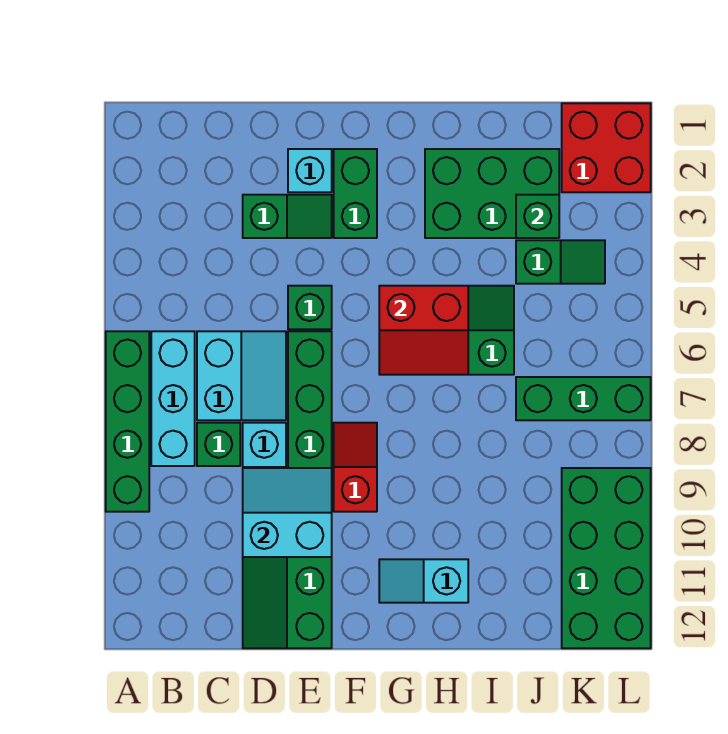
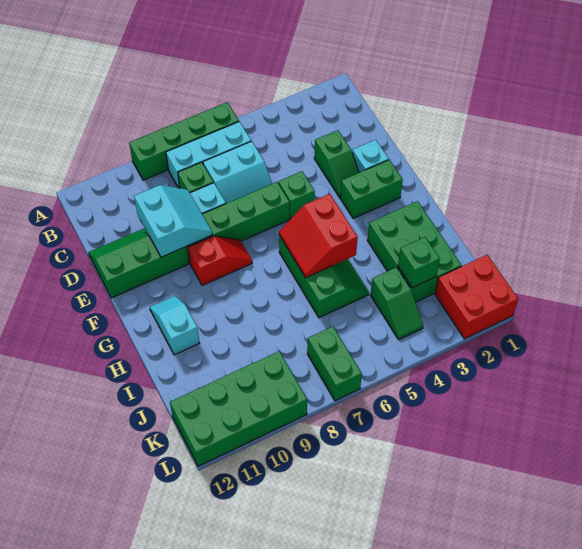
green brick J7:L7 level 1 -> green brick K7:L7 level 1

